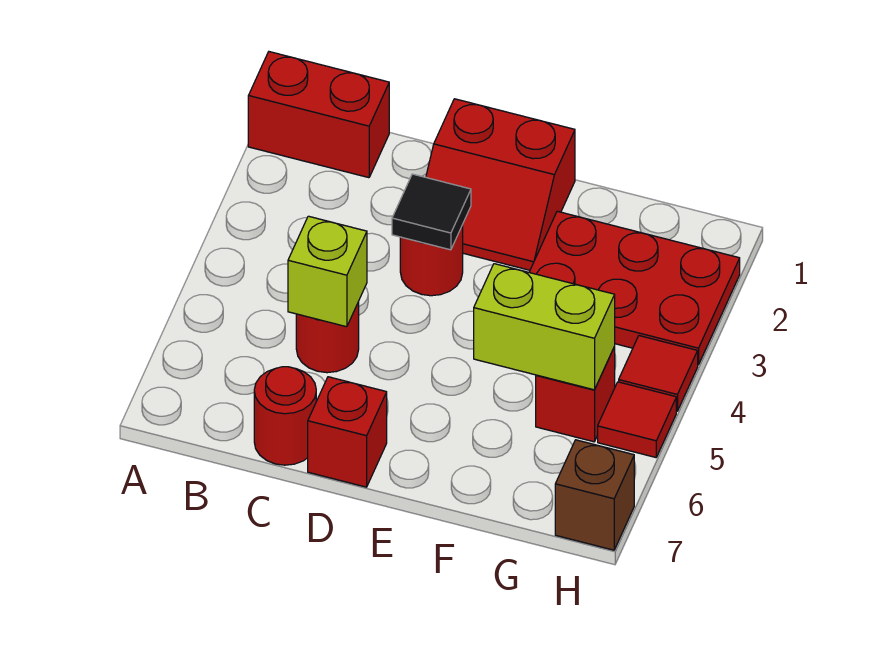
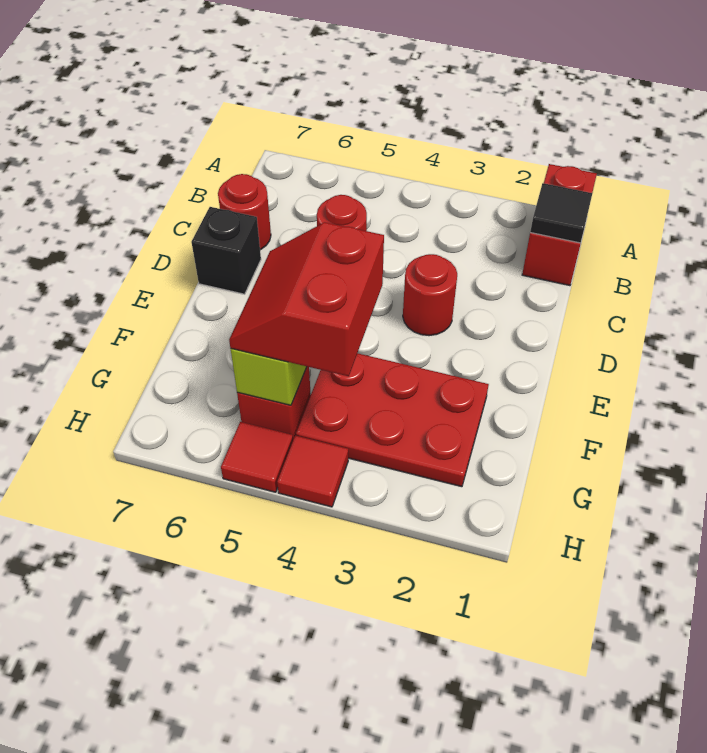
lime brick C5 level 2 -> none
red slope D1:E2 level 1 top 1 -> red slope F4:G5 level 3 top 4
black tile D3 level 2 -> black tile B1 level 2
red brick D7 level 1 -> black brick D7 level 1
red plate F2:H3 level 1 -> red plate F2:G4 level 1
brown brick H7 level 1 -> none

